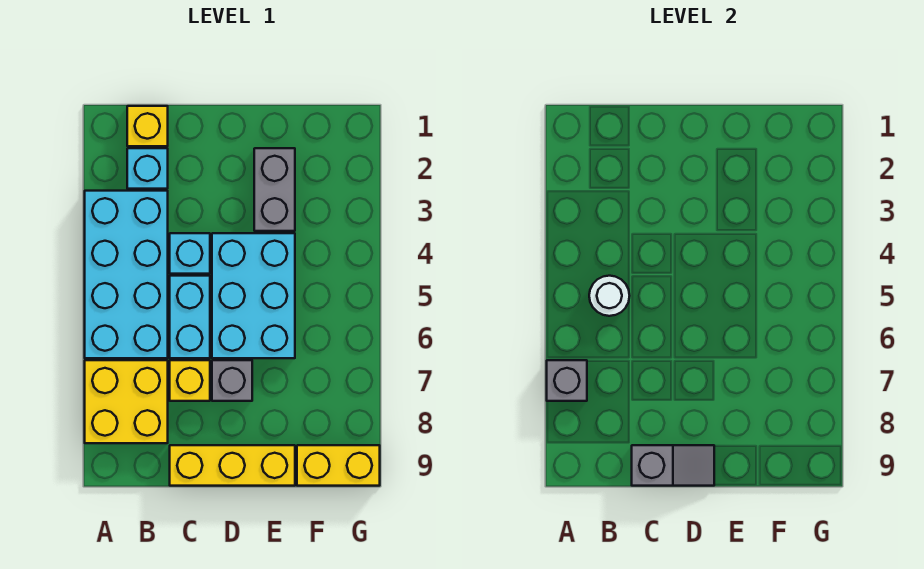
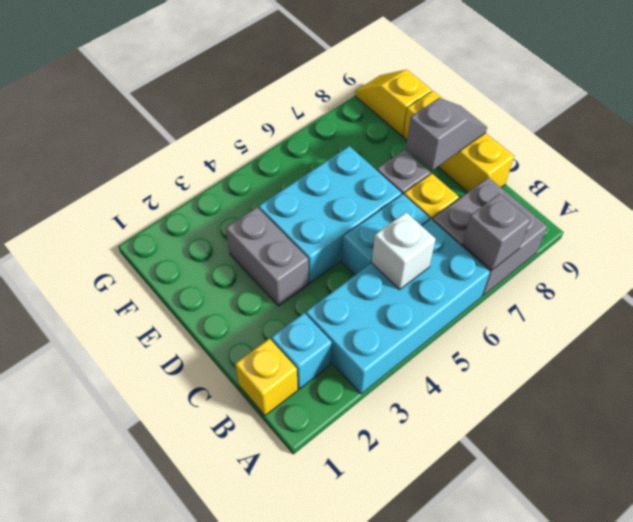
yellow brick A7:B8 level 1 -> grey brick A7:B8 level 1
white round brick B5 level 2 -> white brick B5 level 2
cyan brick C4 level 1 -> none
grey slope C9:D9 level 2 top C -> grey slope D8:D9 level 2 top 8
grey brick E2:E3 level 1 -> grey brick D3:E3 level 1
yellow brick F9:G9 level 1 -> yellow slope F9:G9 level 1 top F

